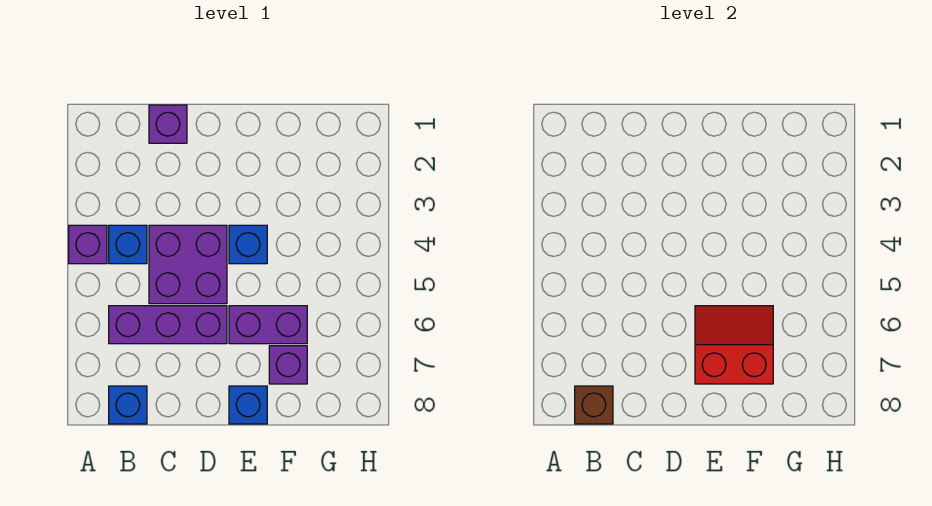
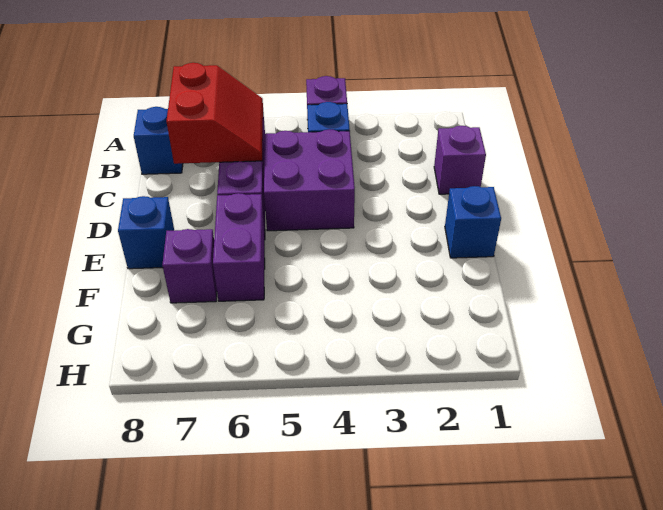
brown brick B8 level 2 -> none
blue brick E4 level 1 -> blue brick E1 level 1
red slope E6:F7 level 2 top 7 -> red slope B6:C7 level 2 top 7

